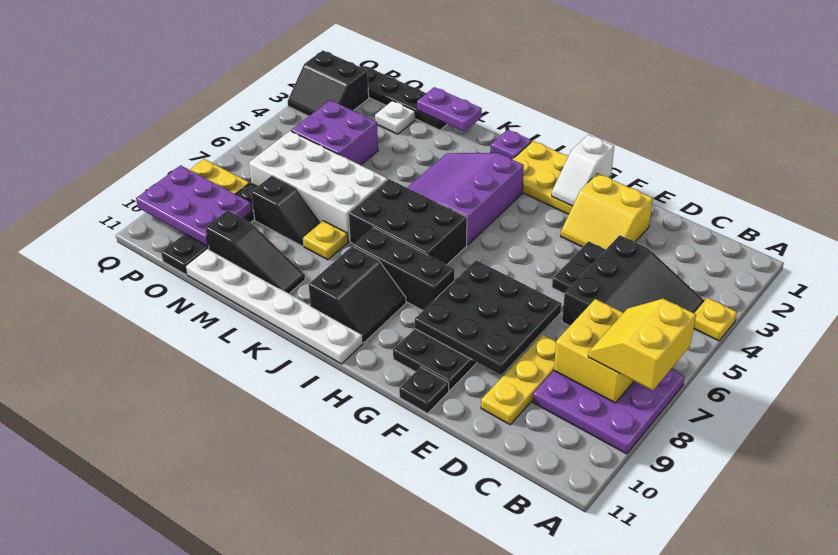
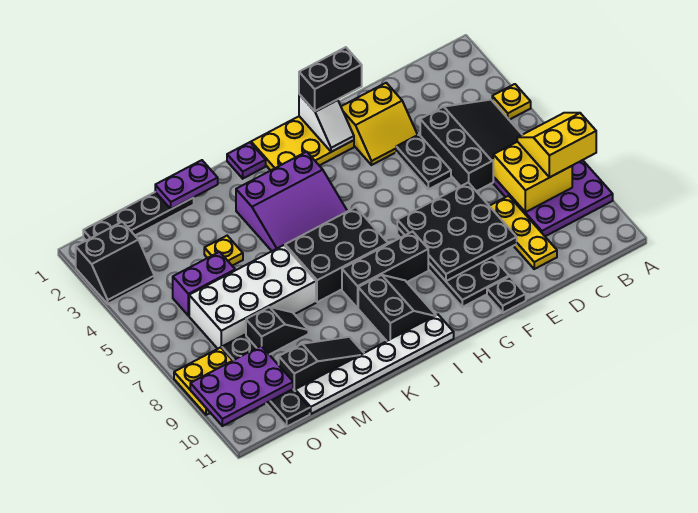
yellow slope A7:B8 level 3 top A -> yellow slope A7:B8 level 3 top 8
none -> black brick F1:G1 level 3
purple slope I3:K5 level 1 top I -> purple slope I3:K5 level 1 top 3
yellow plate L8 level 1 -> yellow plate M4 level 1
white plate N2 level 1 -> none
purple brick N4:O5 level 1 -> purple brick N5:O5 level 1

